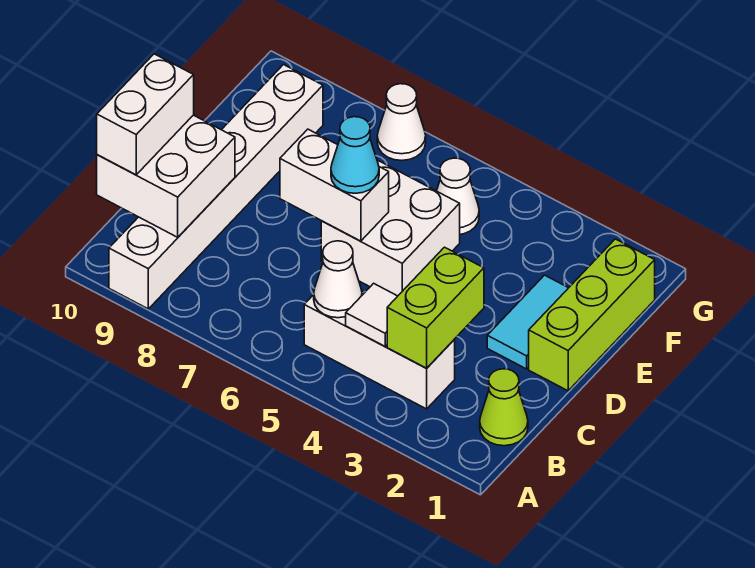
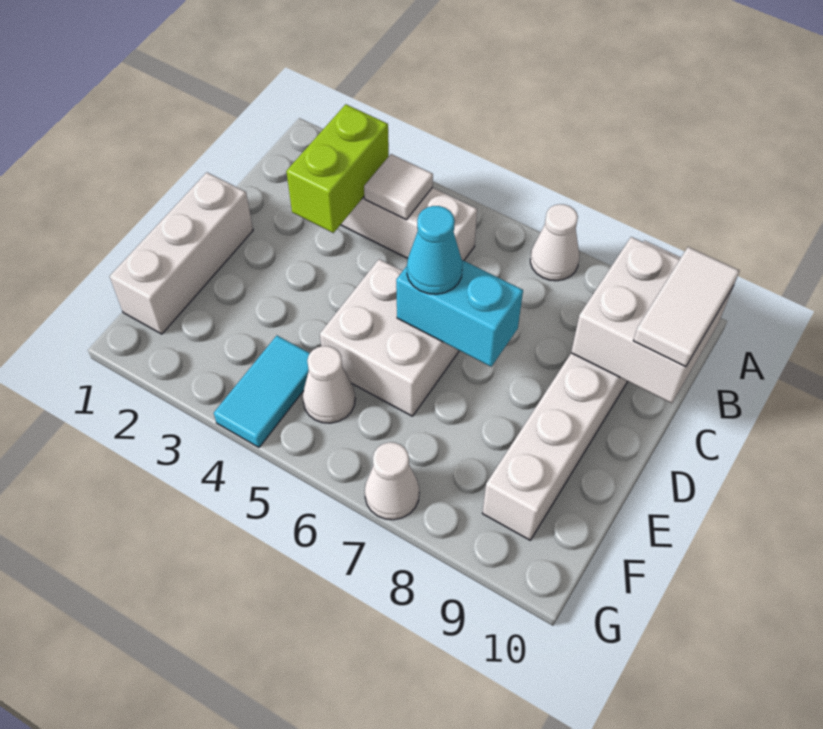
lime cone B1 level 1 -> none
white cone B5 level 2 -> white cone A7 level 1
white brick B10:C10 level 3 -> white tile B10:C10 level 3
lime brick D1:F1 level 1 -> white brick D1:F1 level 1
cyan tile D2:E2 level 1 -> cyan tile F4:G4 level 1
white brick D6:D7 level 2 -> cyan brick D6:D7 level 2

